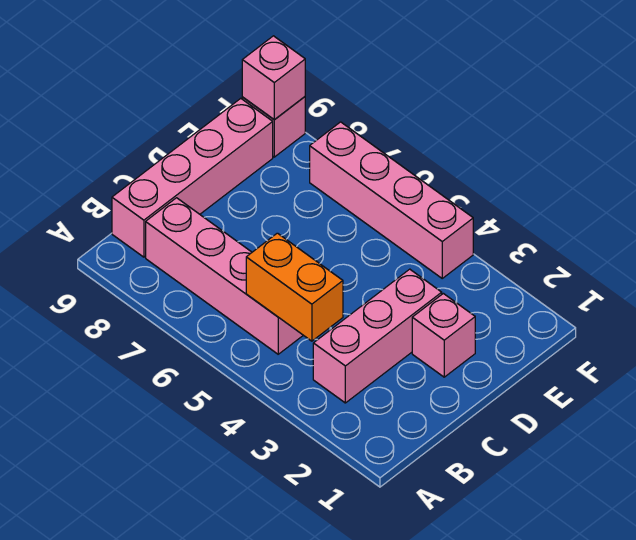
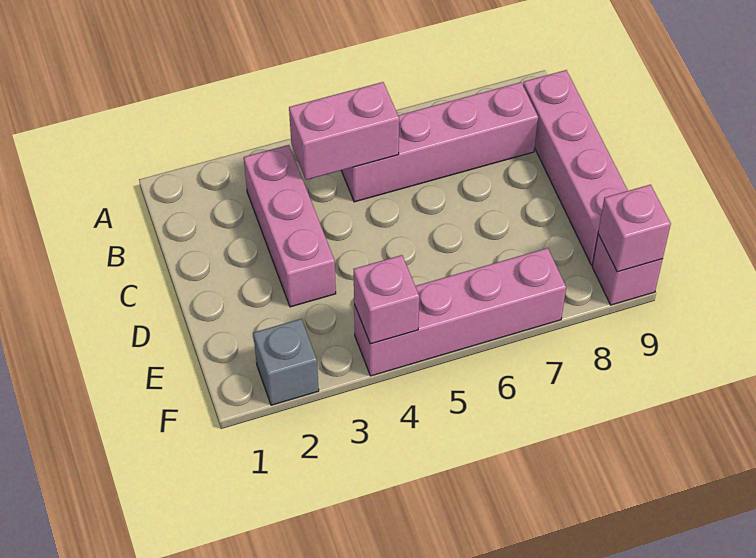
orange brick B4:B5 level 2 -> pink brick B4:B5 level 2
pink brick D2 level 1 -> pink brick F4 level 2
none -> grey brick F2 level 1

